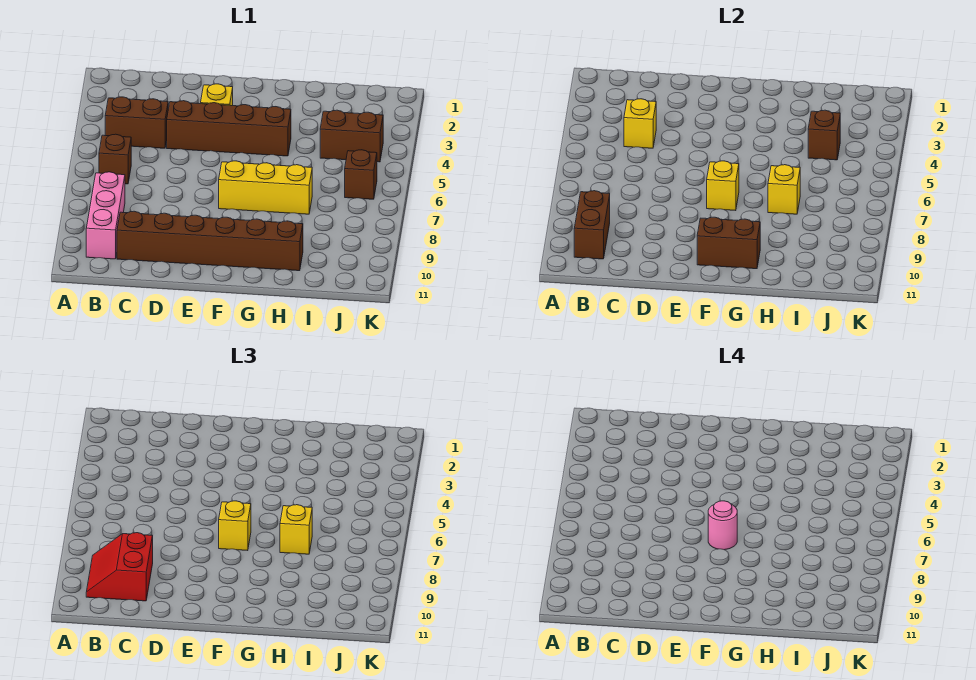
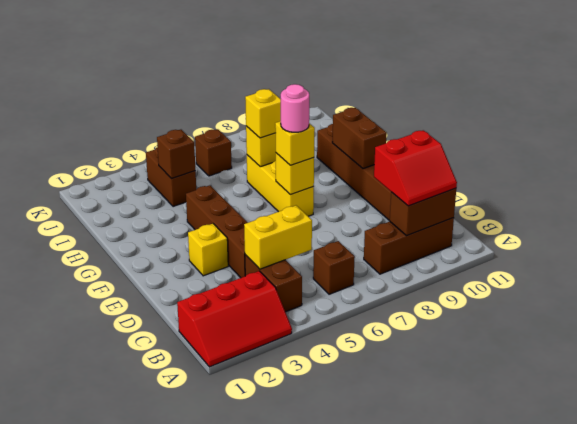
none -> red slope A1:B3 level 1 top B
pink brick B8:B10 level 1 -> brown brick B8:B10 level 1
yellow brick C4 level 2 -> yellow brick C4:C5 level 2

